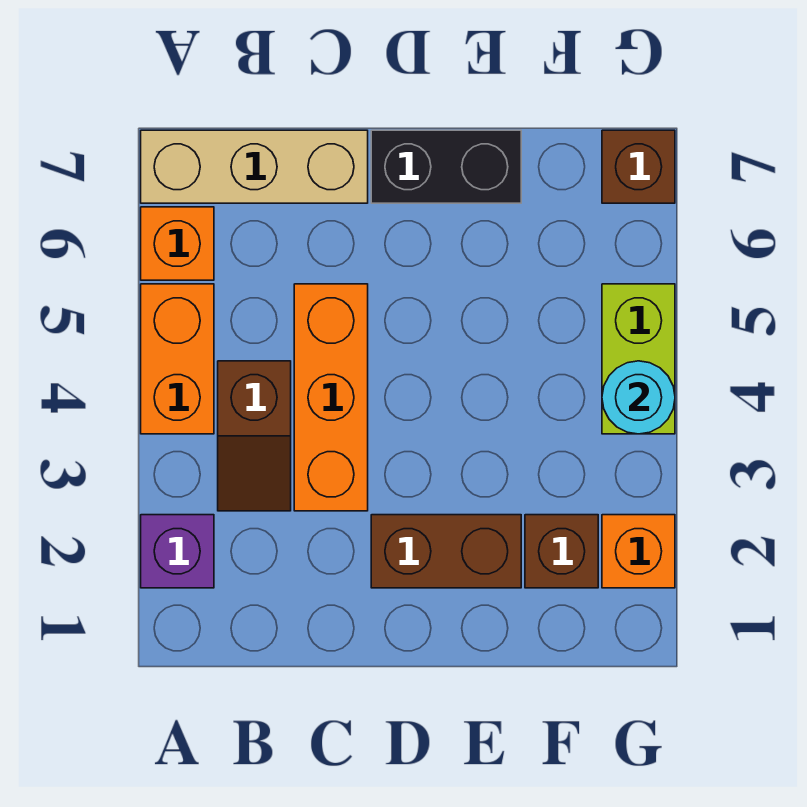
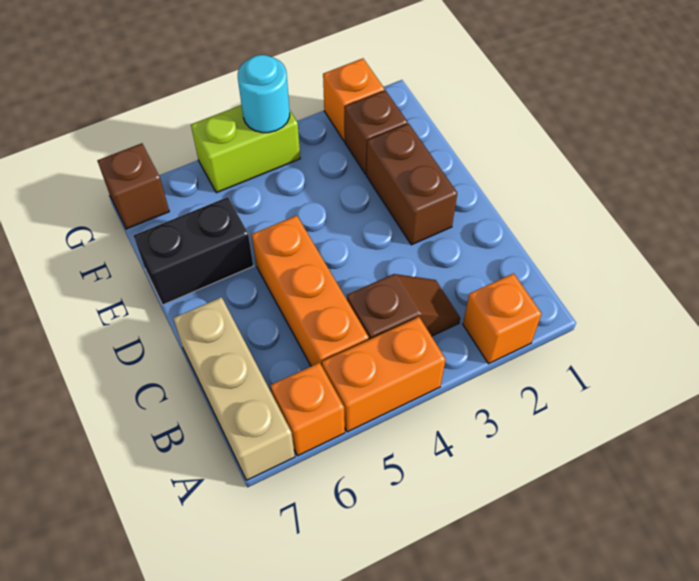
purple brick A2 level 1 -> orange brick A2 level 1
orange brick C3:C5 level 1 -> orange brick B5:D5 level 1
black brick D7:E7 level 1 -> black brick E6:E7 level 1

